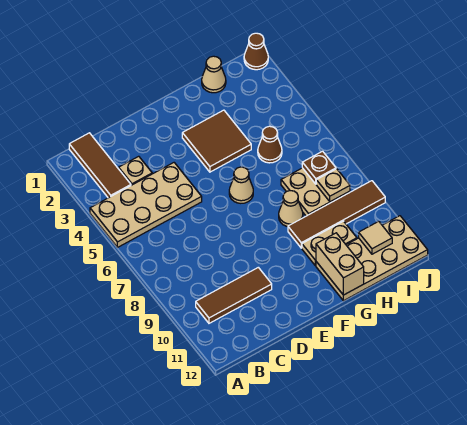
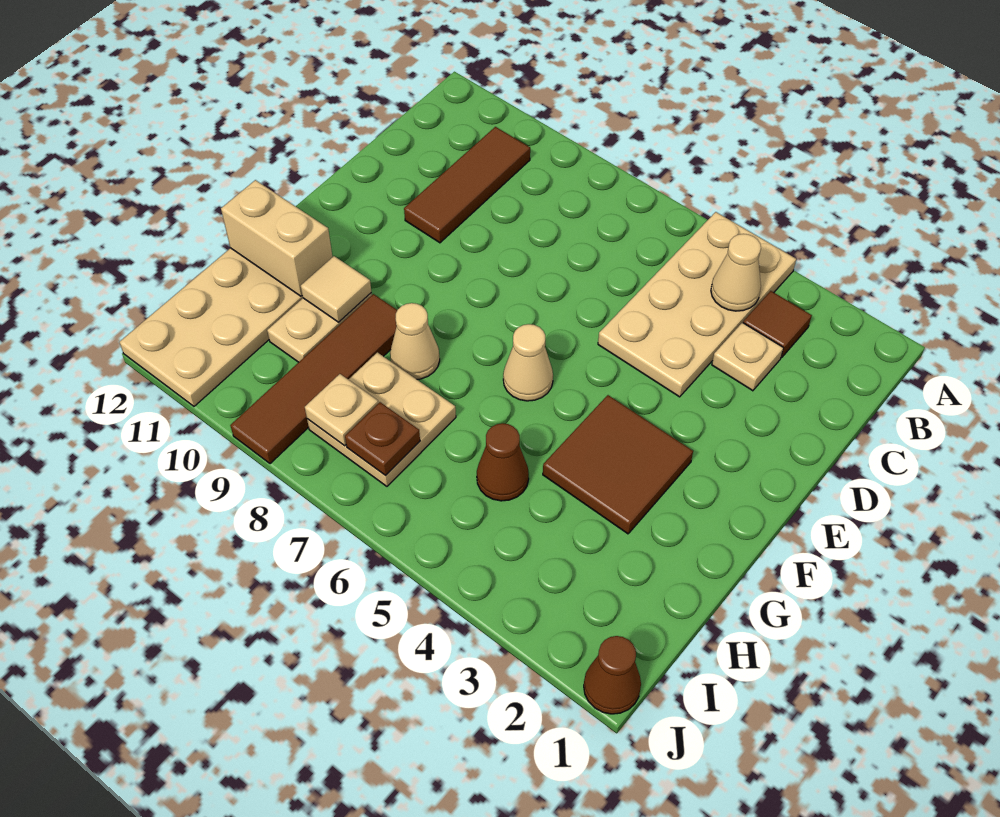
brown tile B1:B3 level 1 -> brown tile B3 level 1
tan cone H1 level 1 -> tan cone B4 level 2
tan tile I11 level 2 -> tan tile G10 level 2

